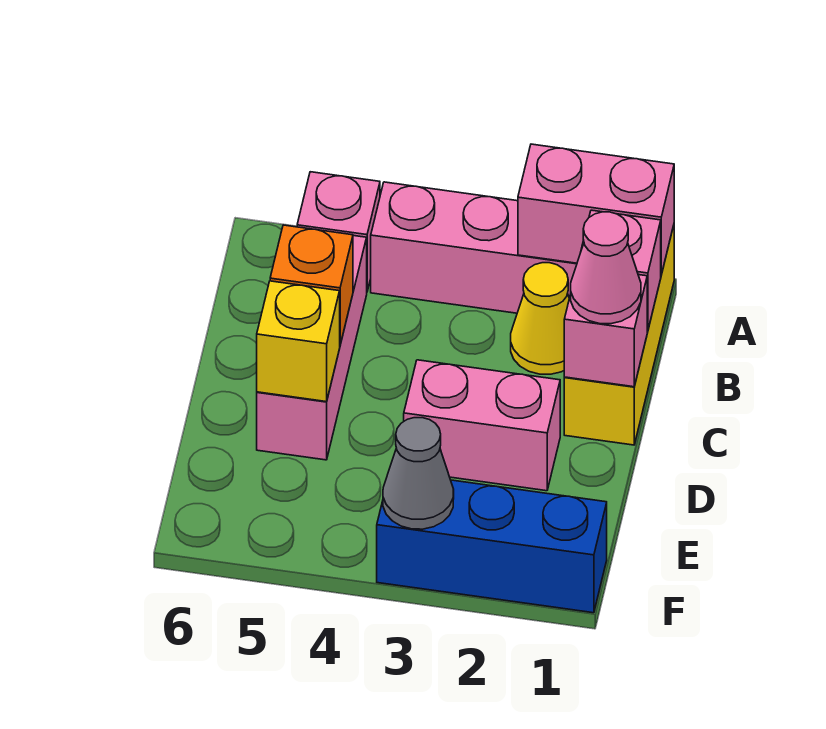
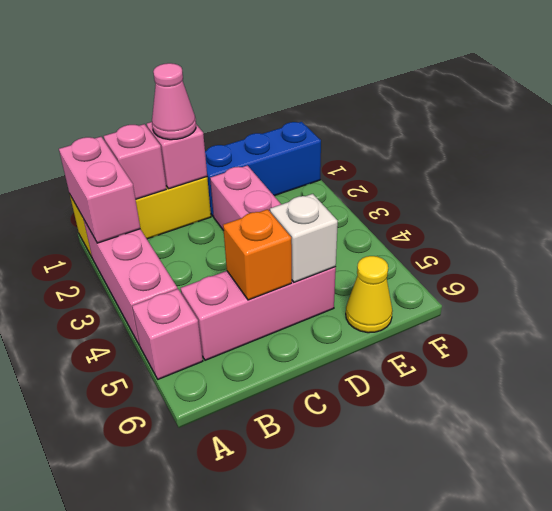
yellow cone B2 level 1 -> yellow cone E6 level 1
yellow brick D5 level 2 -> white brick D5 level 2
blue brick F1:F3 level 1 -> blue brick D1:F1 level 1
grey cone F3 level 2 -> none

